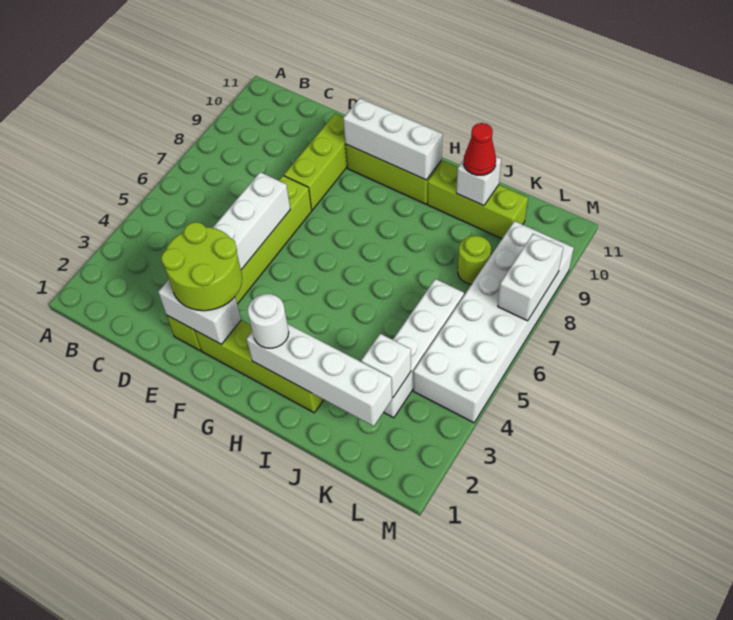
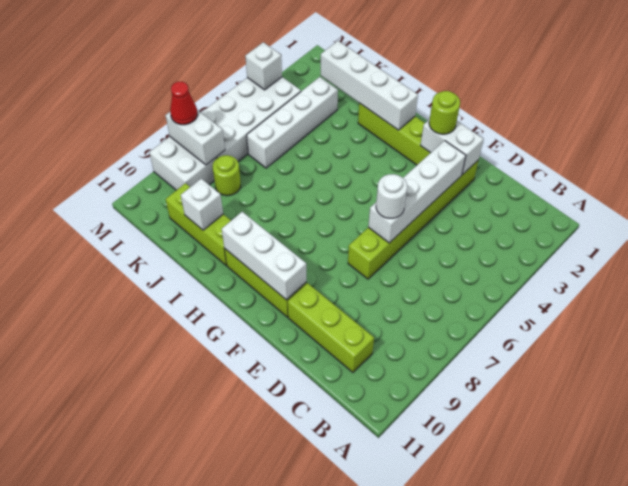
lime round brick E2:F3 level 3 -> lime round brick F2 level 3
lime brick E8:E10 level 1 -> lime brick C10:E10 level 1
white round brick H2 level 3 -> white round brick E6 level 3
red cone J10 level 3 -> red cone M8 level 3
white brick K3 level 2 -> white brick M4 level 2
white brick M7:M8 level 2 -> white brick L8:M8 level 2

